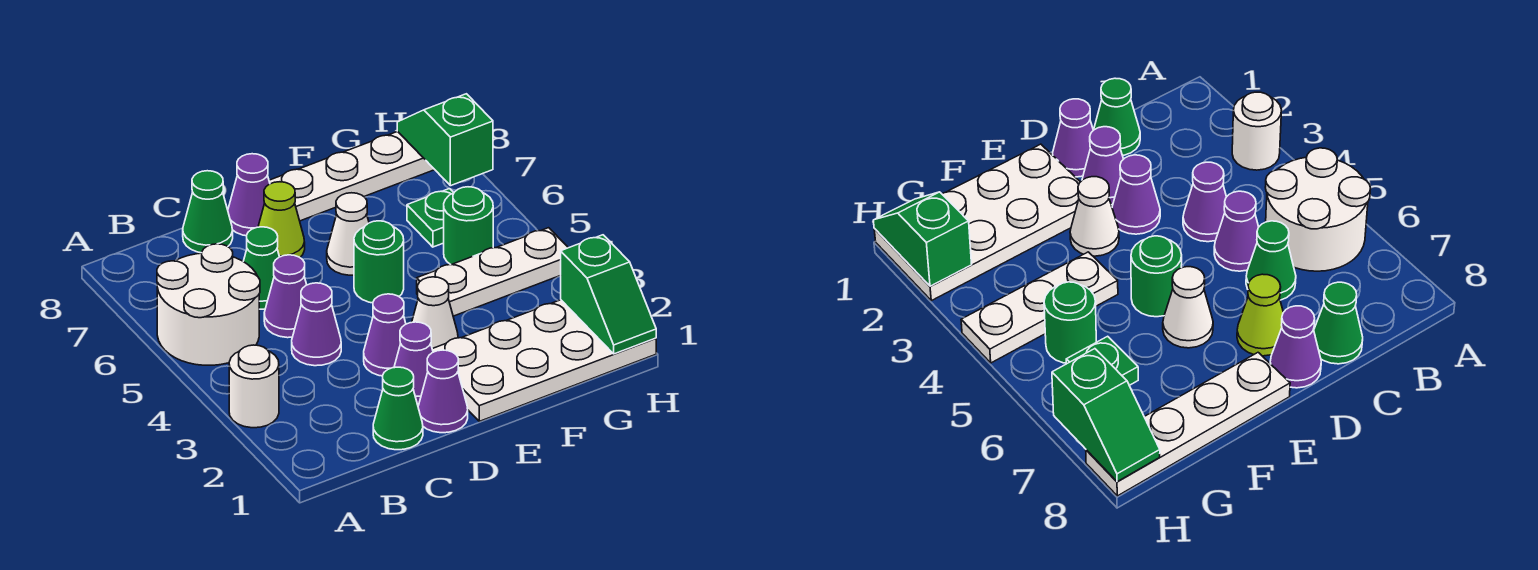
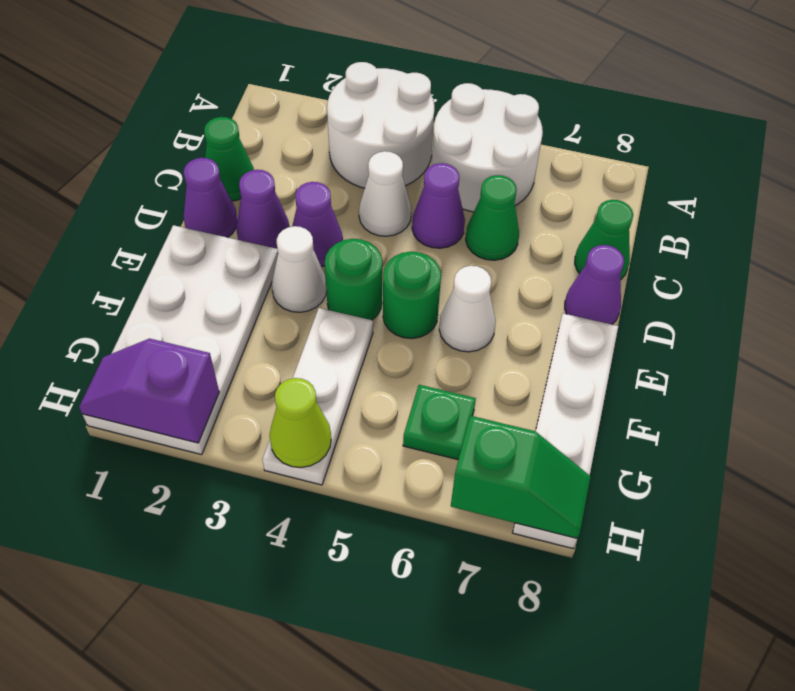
white round brick A3 level 1 -> white round brick A3:B4 level 1
purple cone C4 level 1 -> white cone C4 level 1
lime cone D7 level 1 -> lime cone H4 level 2
green round brick G5 level 1 -> green round brick E4 level 1
green slope H1:H2 level 2 top 2 -> purple slope H1:H2 level 2 top 2

